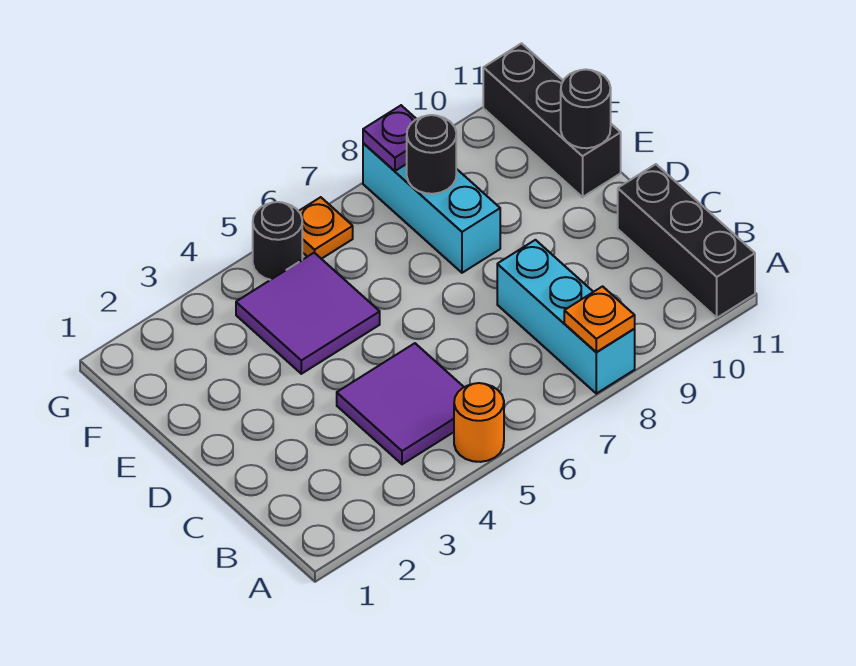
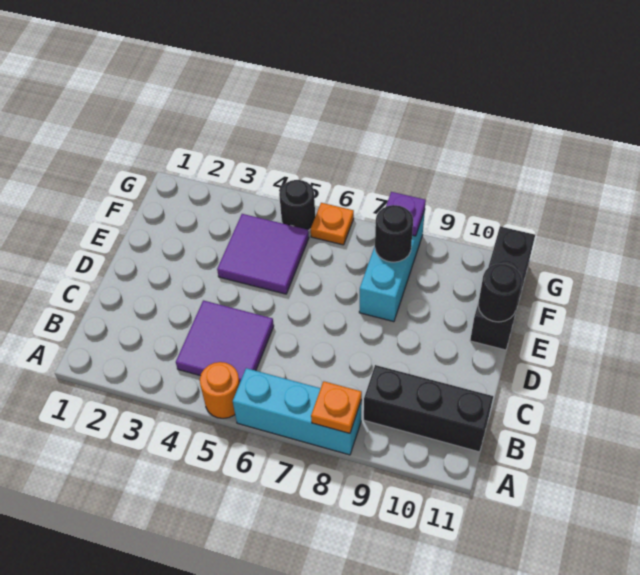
cyan brick A8:C8 level 1 -> cyan brick A6:A8 level 1
black brick A11:C11 level 1 -> black brick B9:B11 level 1

